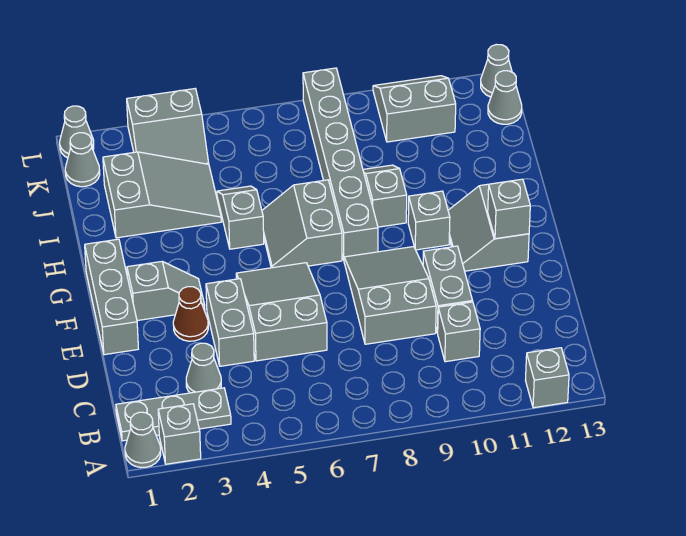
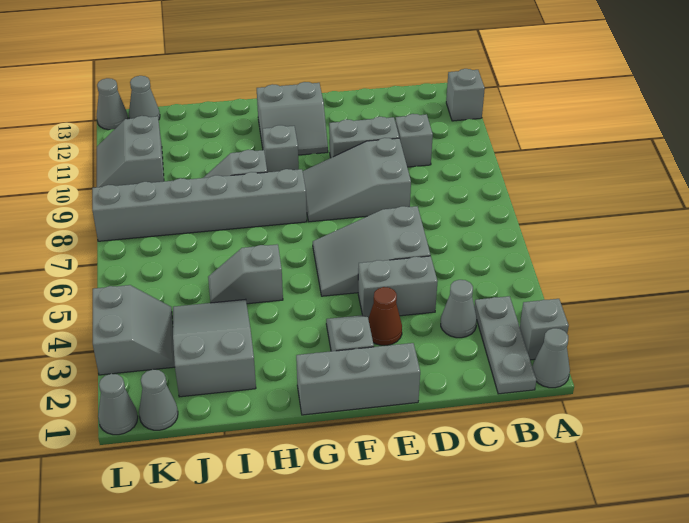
grey brick F12 level 2 -> none
grey slope G6:H7 level 1 top 7 -> none

